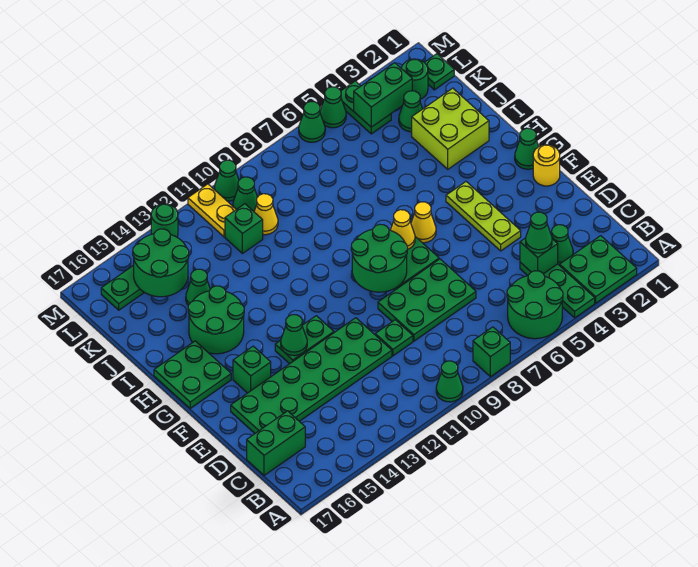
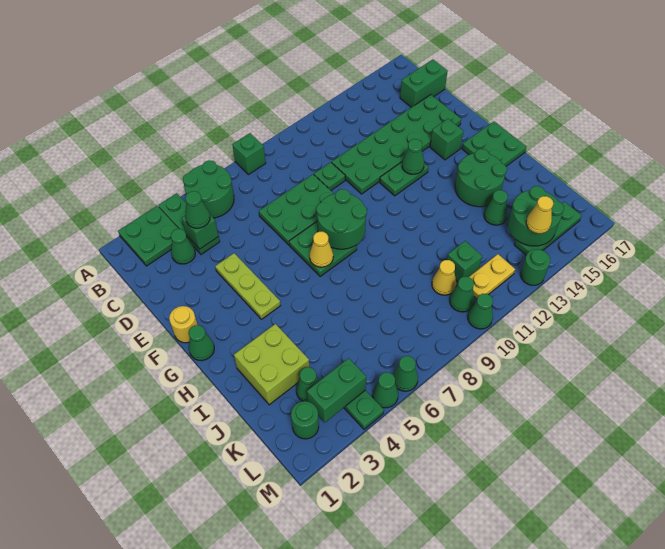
green cone A10 level 1 -> none
yellow cone G6 level 1 -> yellow cone L14 level 3
green plate L1 level 1 -> none
yellow plate L11:M11 level 1 -> yellow plate L11:L12 level 1

